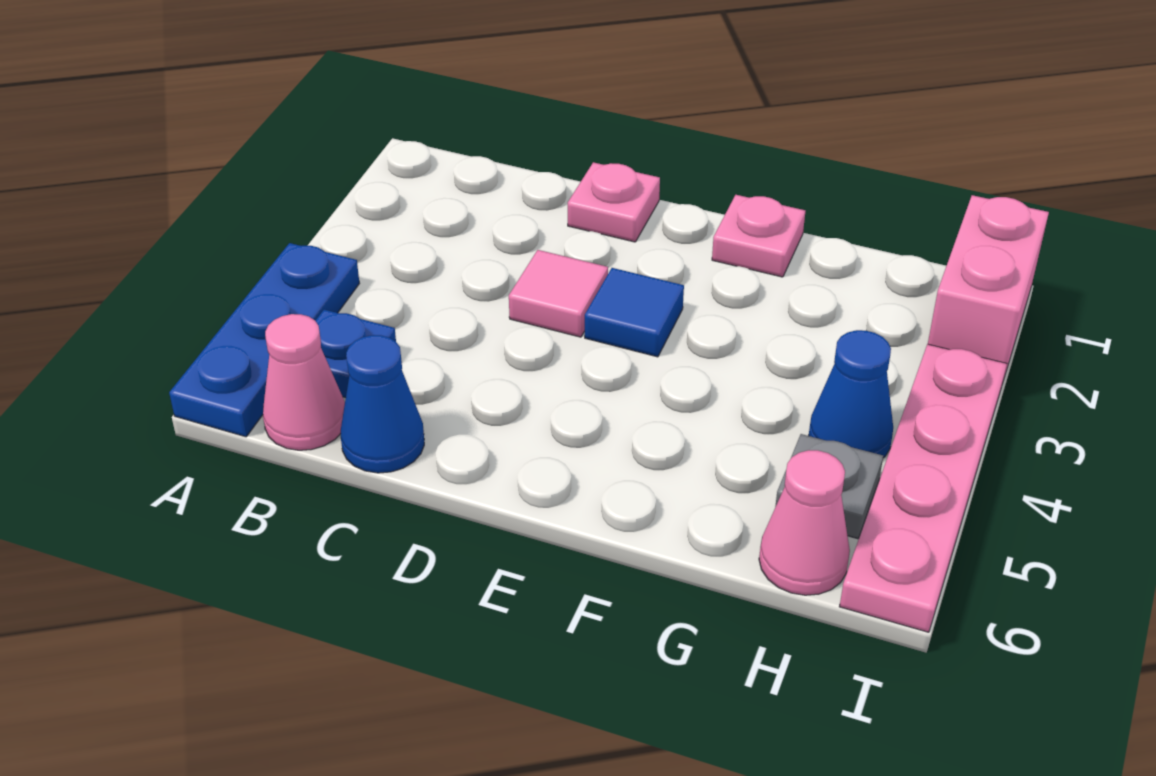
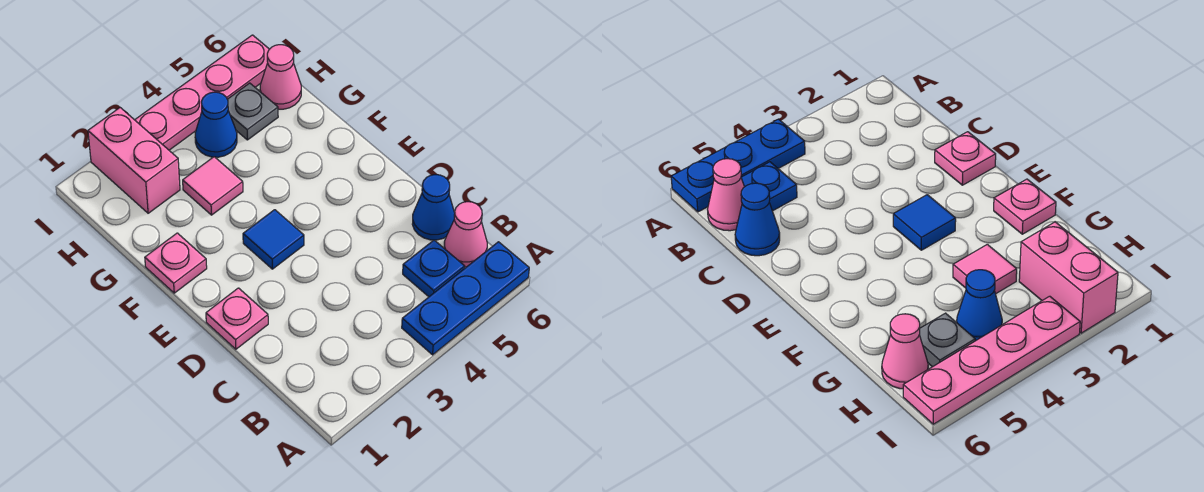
pink tile D3 level 1 -> pink tile G3 level 1
pink brick I1:I2 level 1 -> pink brick H2:I2 level 1

